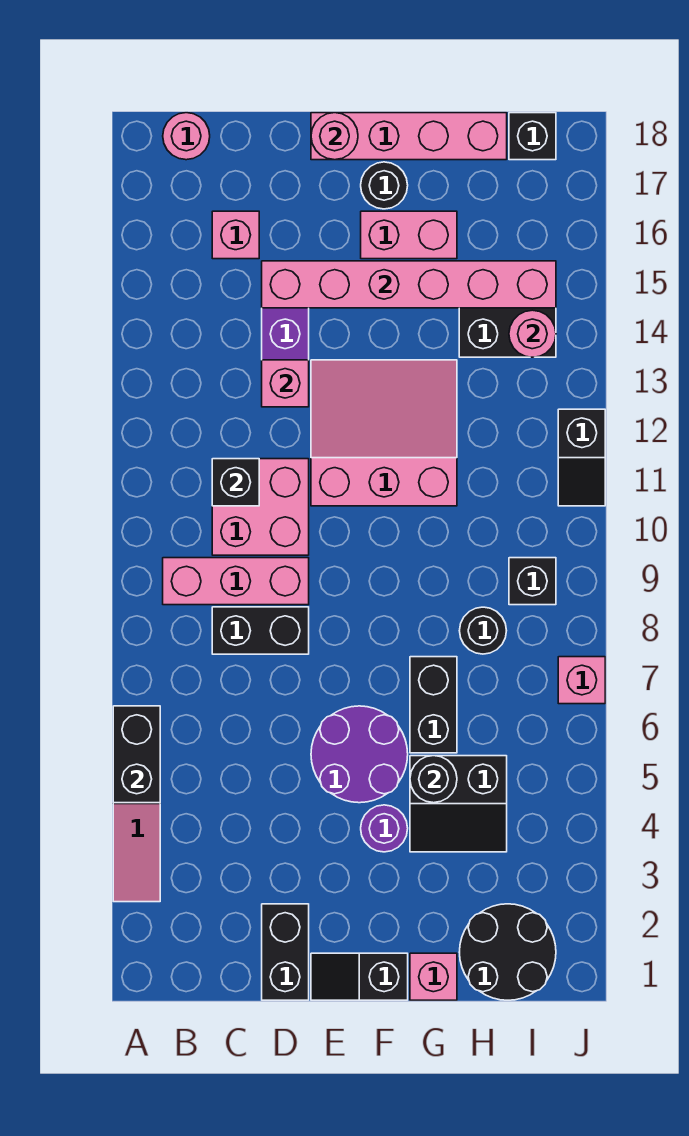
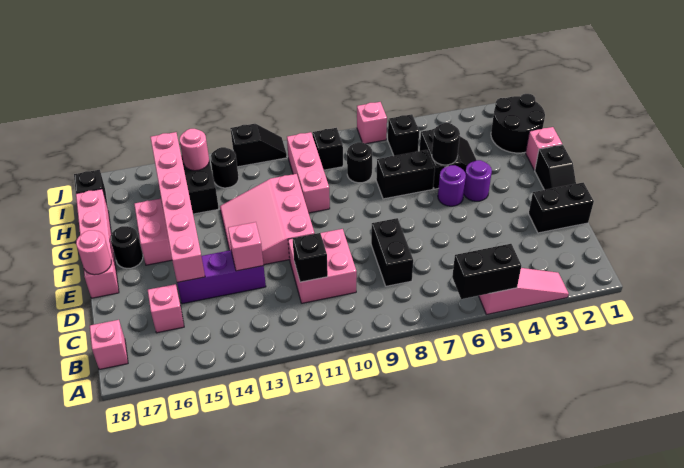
pink brick B9:D9 level 1 -> pink brick G10:I10 level 1
pink round brick B18 level 1 -> pink brick B18 level 1
purple round brick E5:F6 level 1 -> purple round brick F5 level 1
none -> black brick I6 level 1
none -> black round brick I13 level 1

